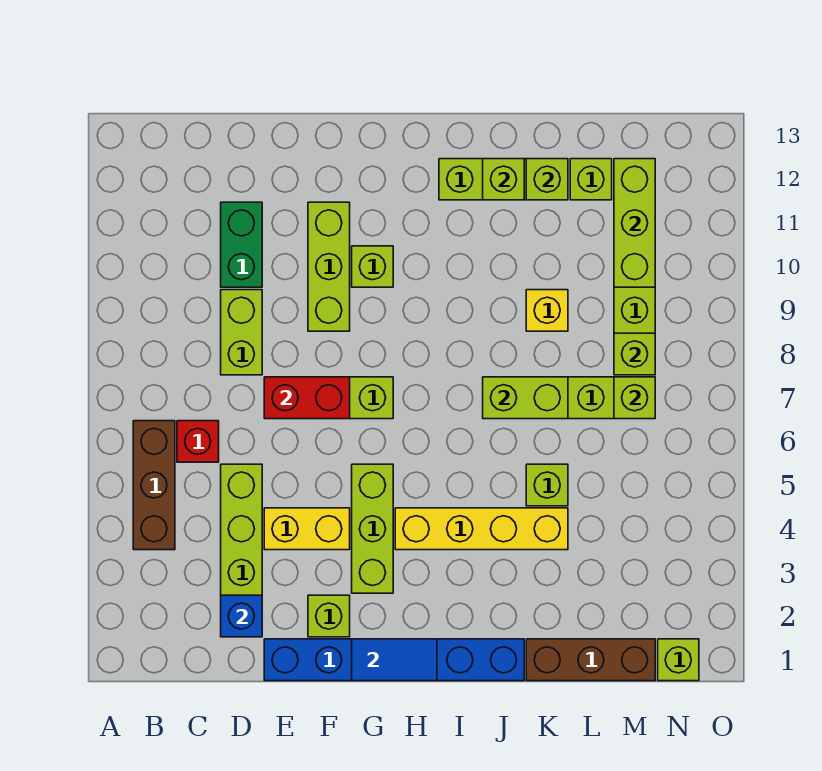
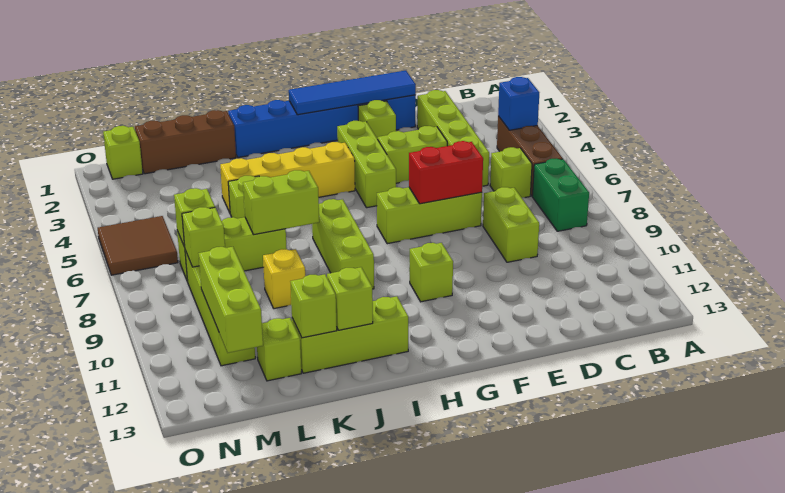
red brick C6 level 1 -> lime brick C6 level 1
blue brick D2 level 2 -> blue brick B4 level 2
green brick D10:D11 level 1 -> green brick B7:B8 level 1
yellow brick E4:F4 level 1 -> lime brick E4:F4 level 1
lime brick F9:F11 level 1 -> lime brick I7:I9 level 1
blue tile G1:H1 level 2 -> blue tile E1:H1 level 2
none -> brown tile N5:O6 level 1

